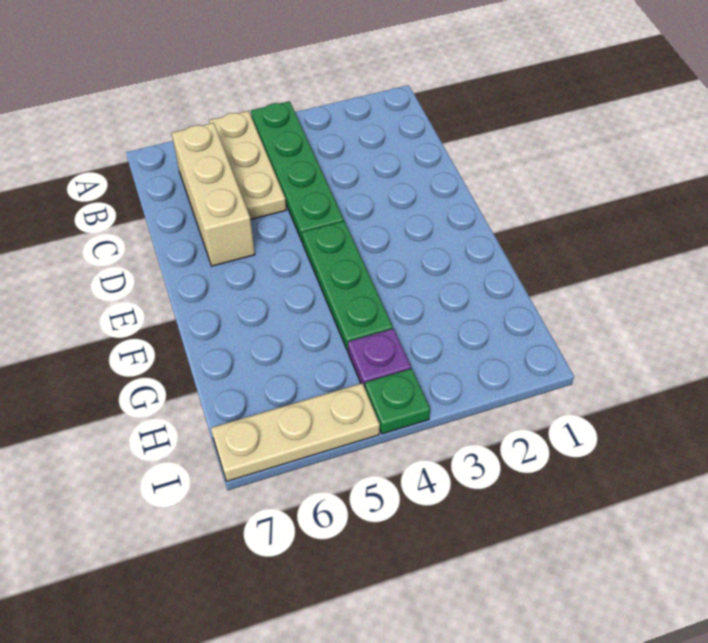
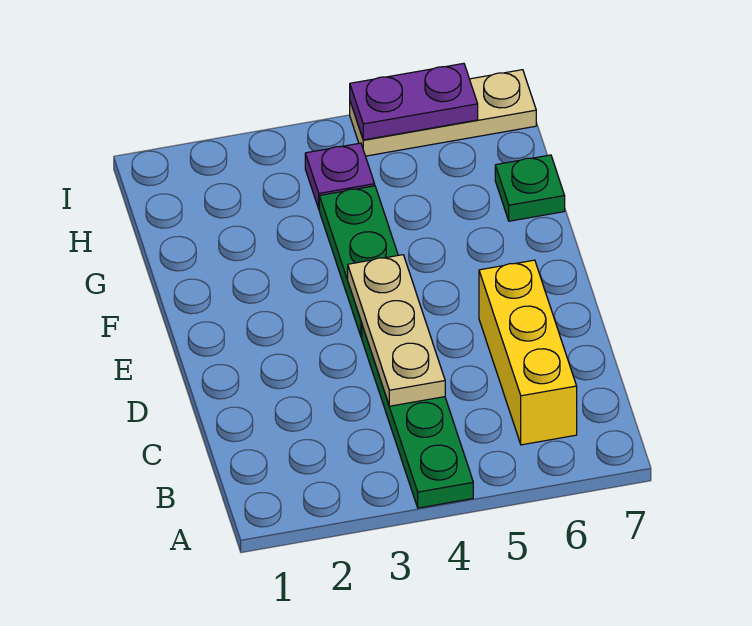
tan plate A5:C5 level 1 -> tan plate C4:E4 level 2
tan brick B6:D6 level 1 -> yellow brick B6:D6 level 1
green plate I4 level 1 -> green plate G7 level 1
none -> purple plate I5:I6 level 2

